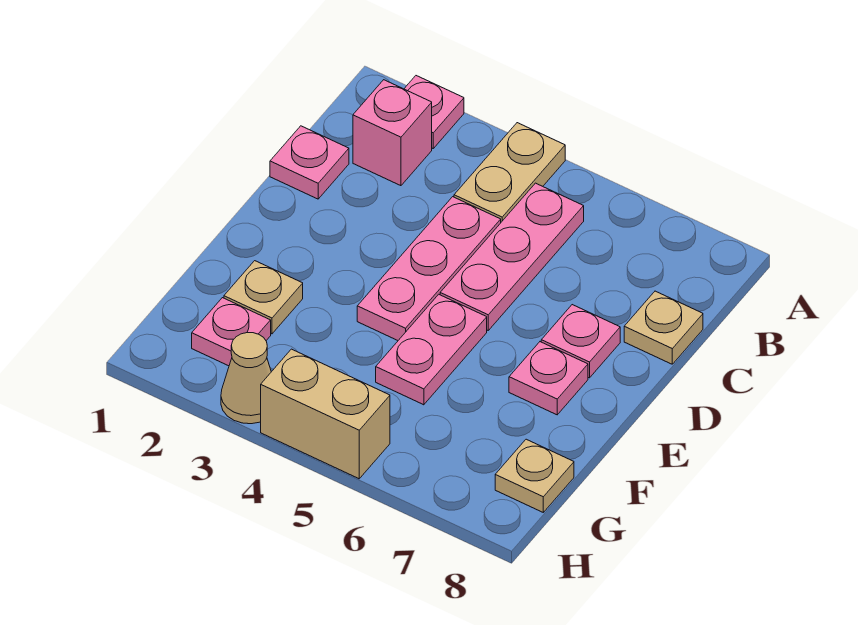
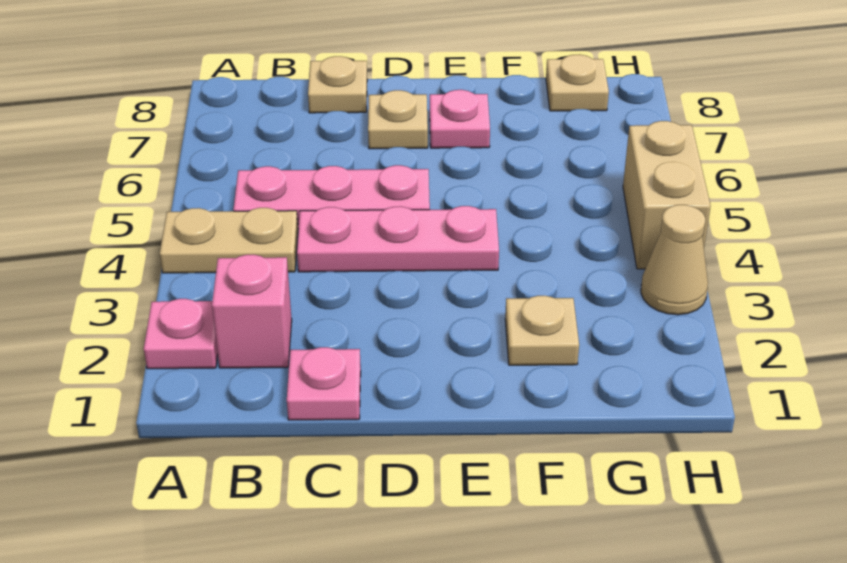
pink plate D7 level 1 -> tan plate D7 level 1
pink plate E5:F5 level 1 -> none
pink plate G2 level 1 -> none

